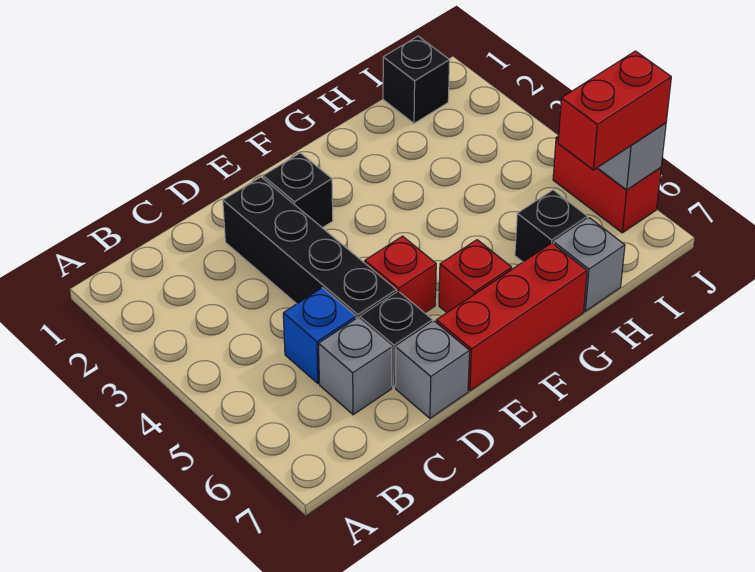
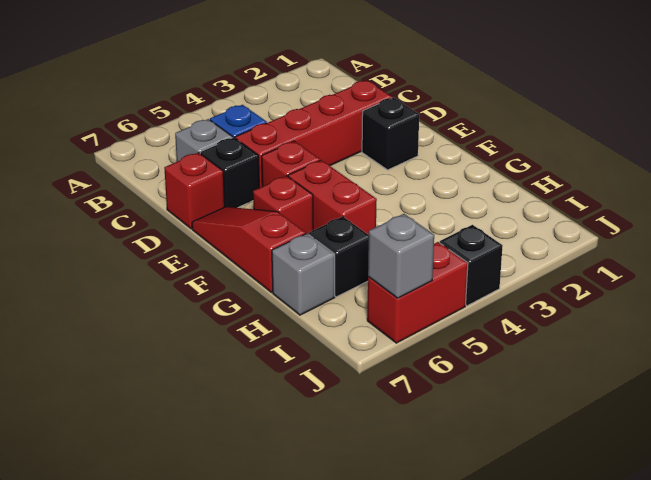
black brick D2:D5 level 1 -> red brick D2:D5 level 1
grey brick D7 level 1 -> red brick D7 level 1
red brick E7:G7 level 1 -> red slope E7:G7 level 1 top G
black brick I1 level 1 -> black brick J4 level 1
red brick I6:J6 level 3 -> red brick F5:G5 level 1

